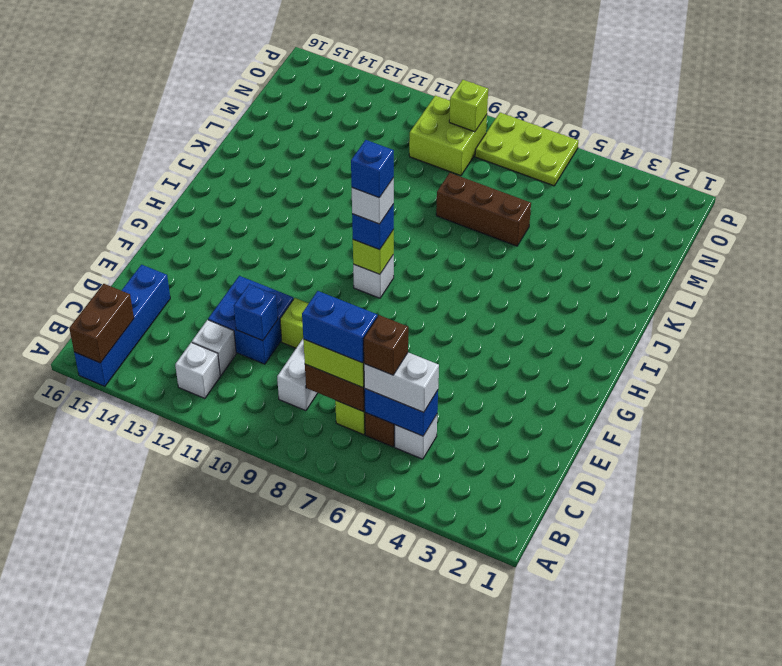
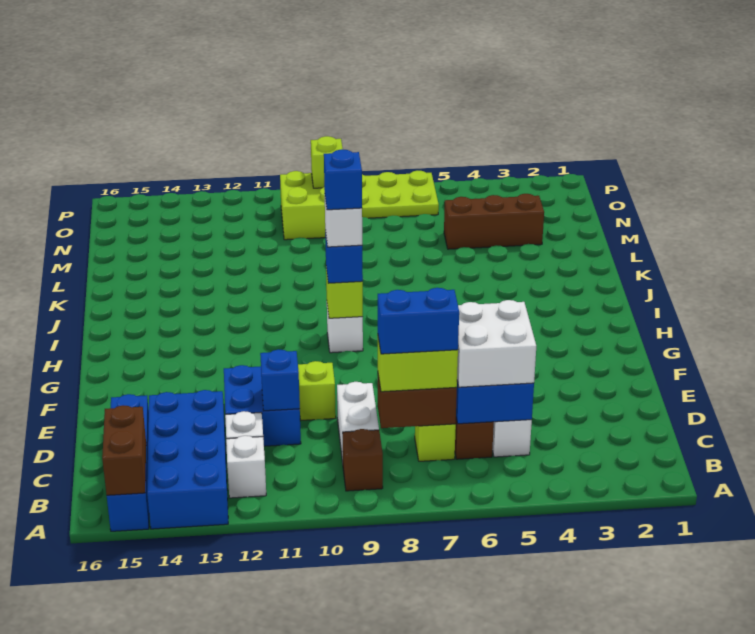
none -> blue brick A13:D14 level 1
white brick C5:C6 level 3 -> white brick C5:D6 level 3
brown brick C6 level 4 -> brown brick B9 level 1
brown brick L6:L8 level 1 -> brown brick M3:M5 level 1

